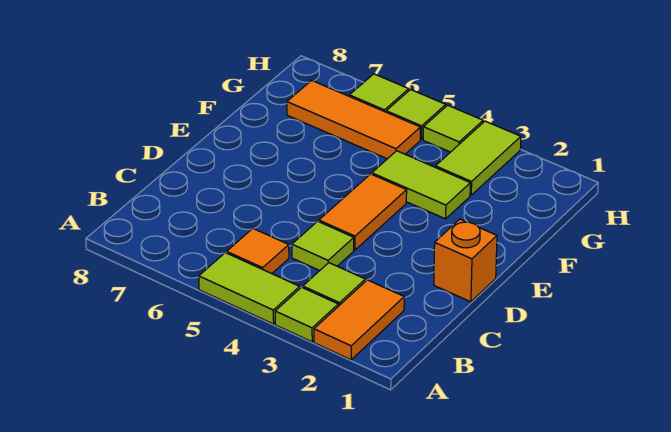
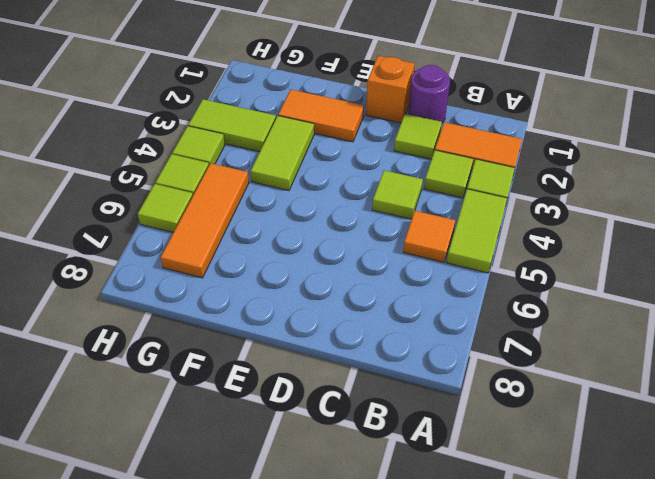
none -> purple round brick C1 level 1
none -> lime tile C2 level 1
orange tile D4:E4 level 1 -> orange tile E2:F2 level 1

